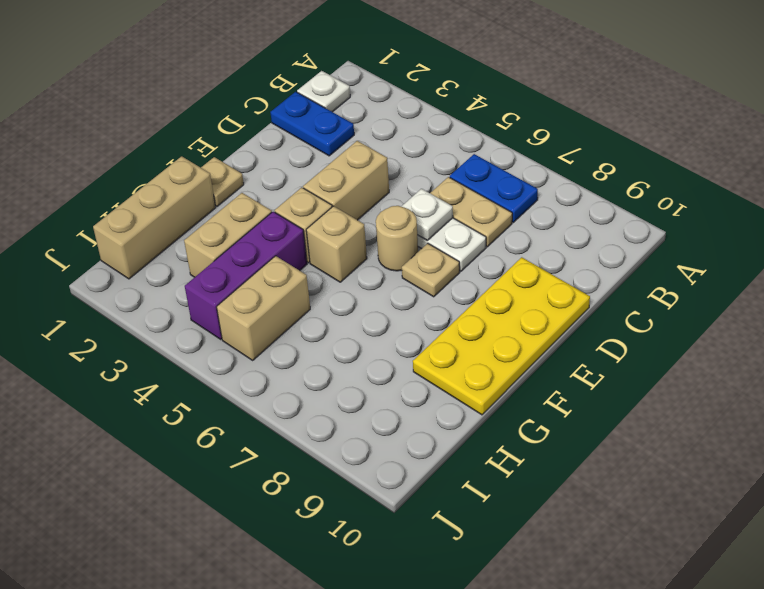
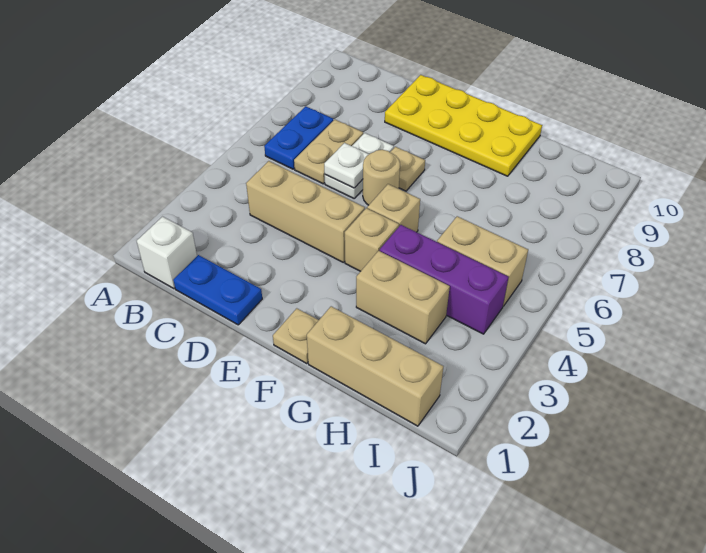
white plate B1 level 1 -> white brick B1 level 1
blue plate C1:C2 level 1 -> blue plate C1:D1 level 1
tan brick D4:E4 level 1 -> tan brick C4:E4 level 1

